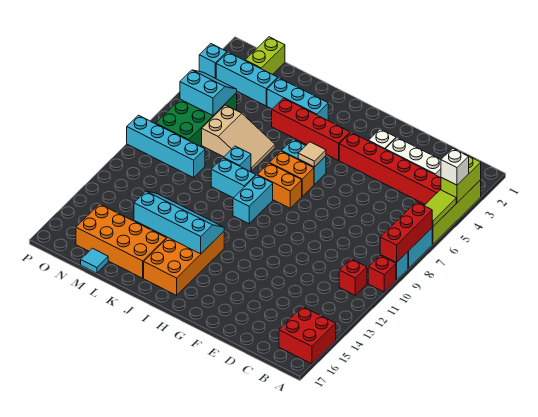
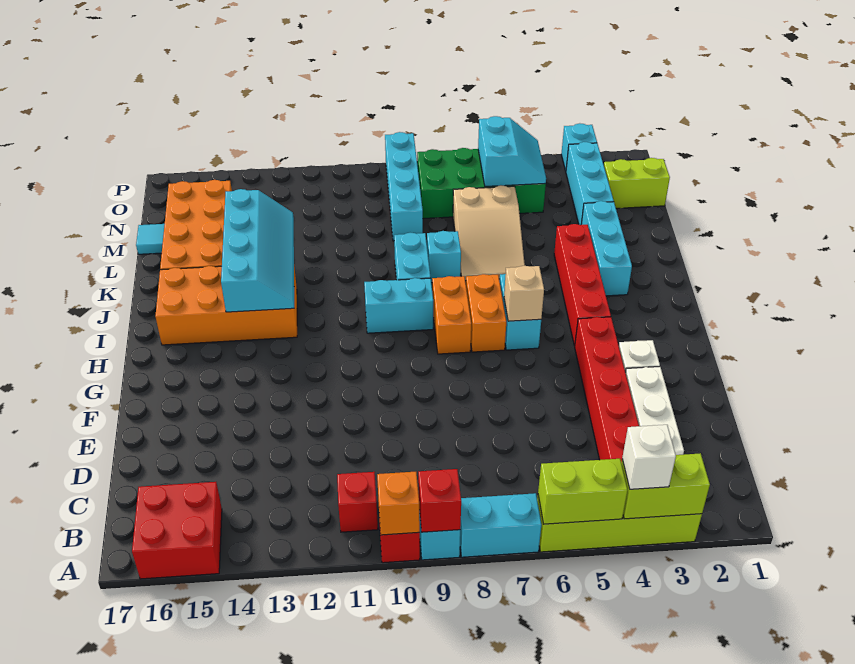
lime tile A5:A6 level 2 -> lime brick A5:A6 level 2
red brick A7:A9 level 2 -> red brick A9 level 2
none -> orange brick A10 level 2
tan tile H6 level 2 -> tan brick H6 level 2

